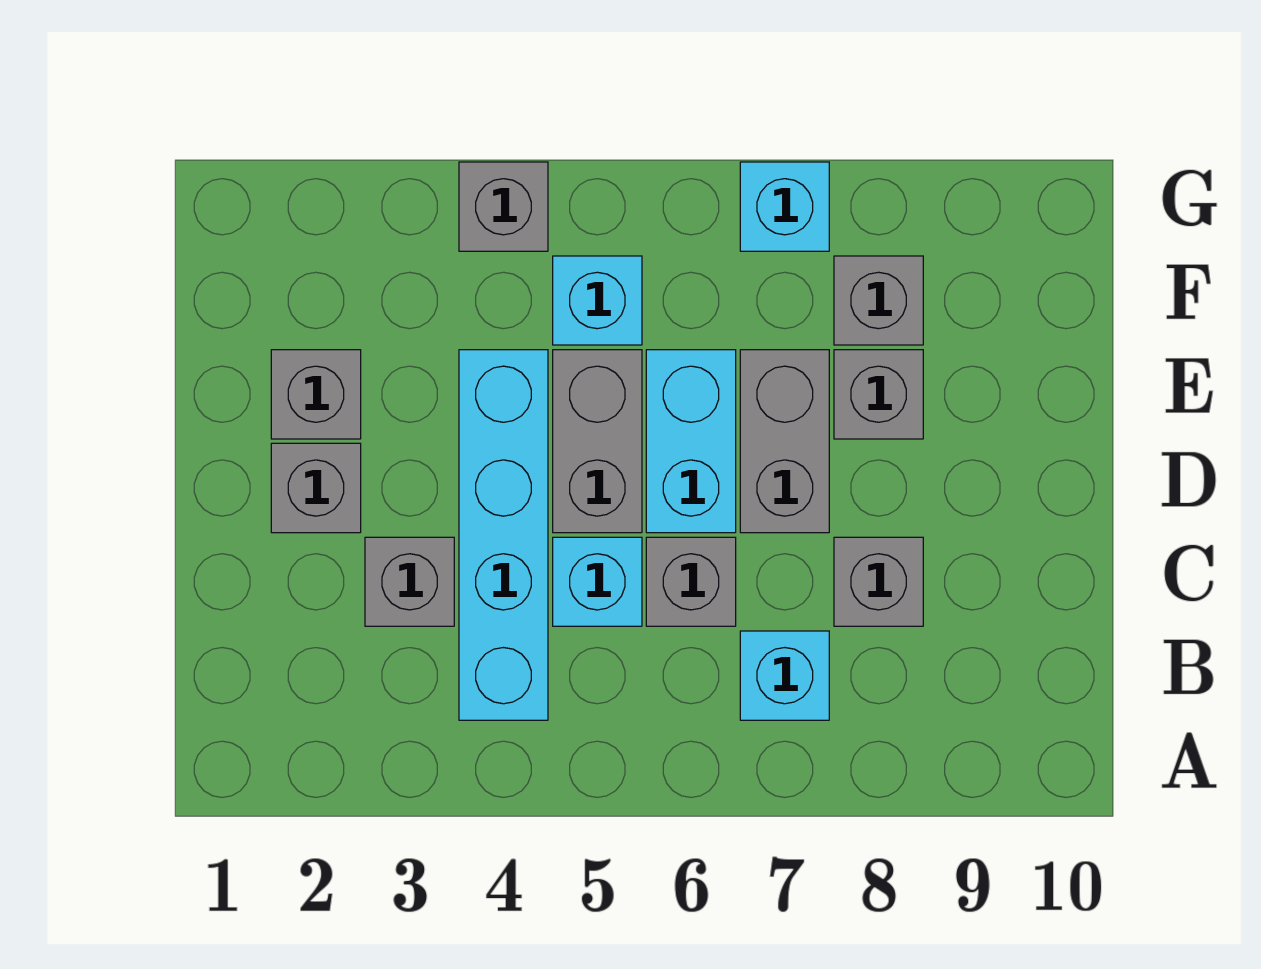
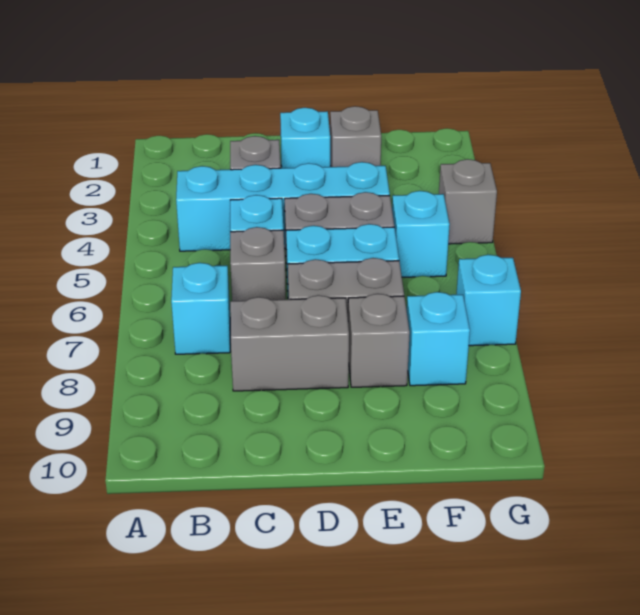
grey brick C8 level 1 -> grey brick C8:D8 level 1
grey brick D2 level 1 -> cyan brick D2 level 1
grey brick F8 level 1 -> cyan brick F8 level 1

